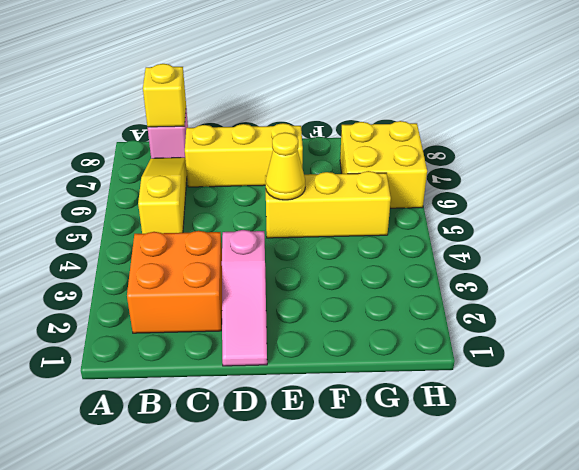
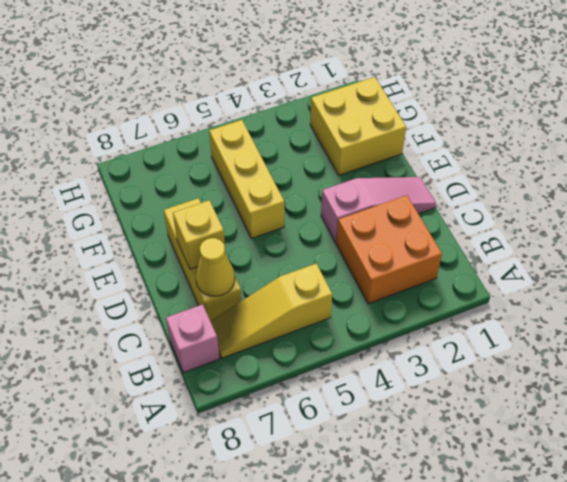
yellow brick B8 level 2 -> yellow brick D7 level 2
yellow cone E5 level 2 -> yellow cone C7 level 2
yellow brick G6:H7 level 1 -> yellow brick F1:G2 level 1

